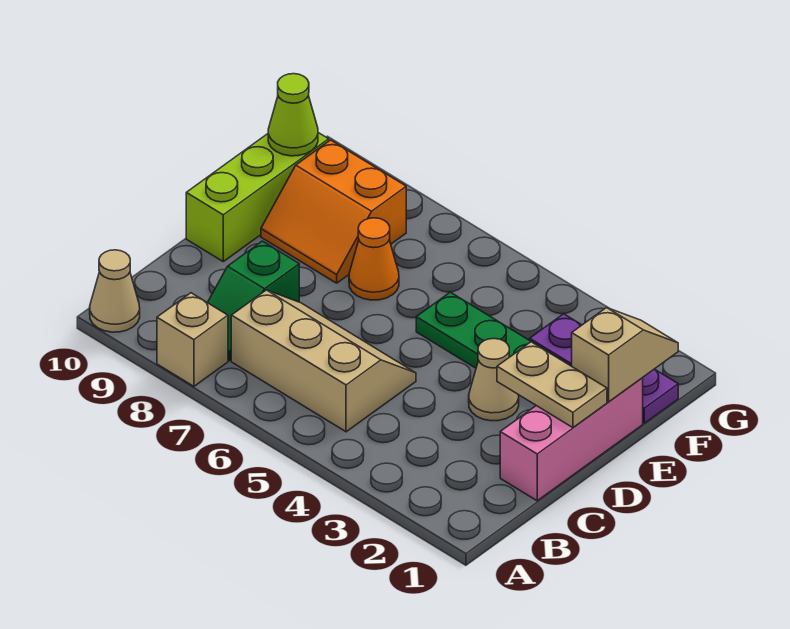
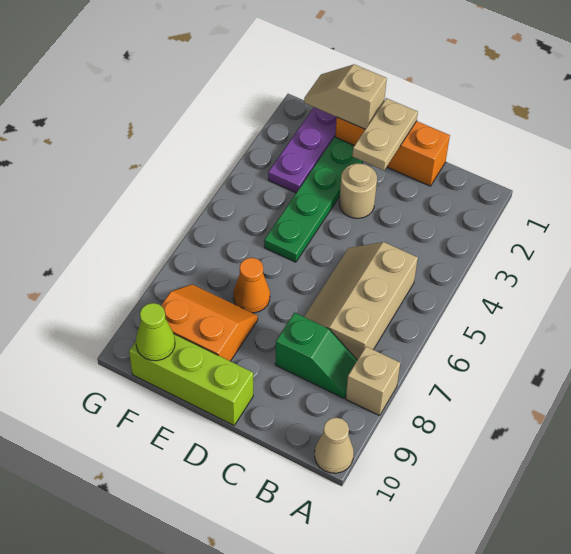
pink brick C1:E1 level 1 -> orange brick C1:E1 level 1
tan cone D3 level 1 -> tan round brick D3 level 1
orange slope E8:F9 level 1 top F -> orange slope E8:F9 level 1 top 9

